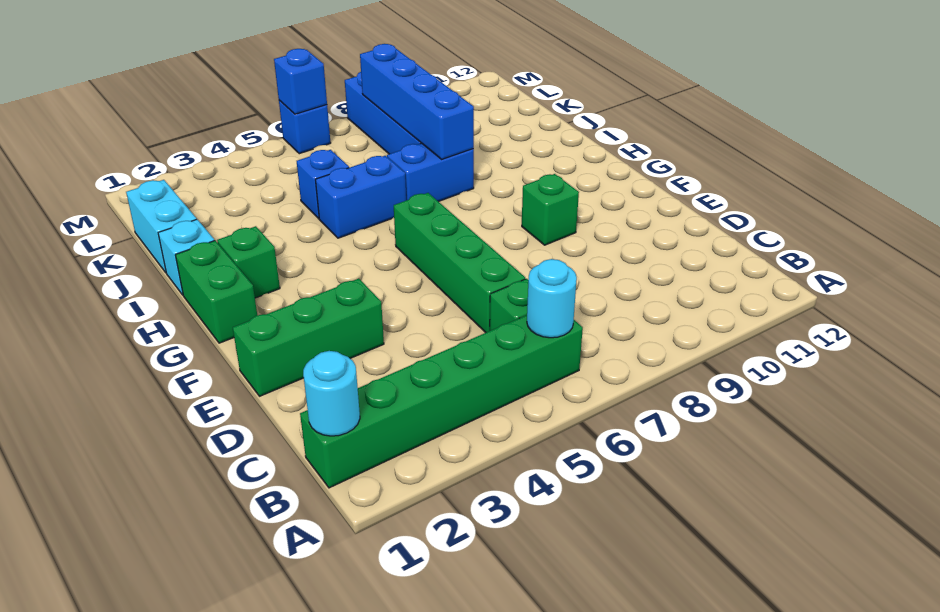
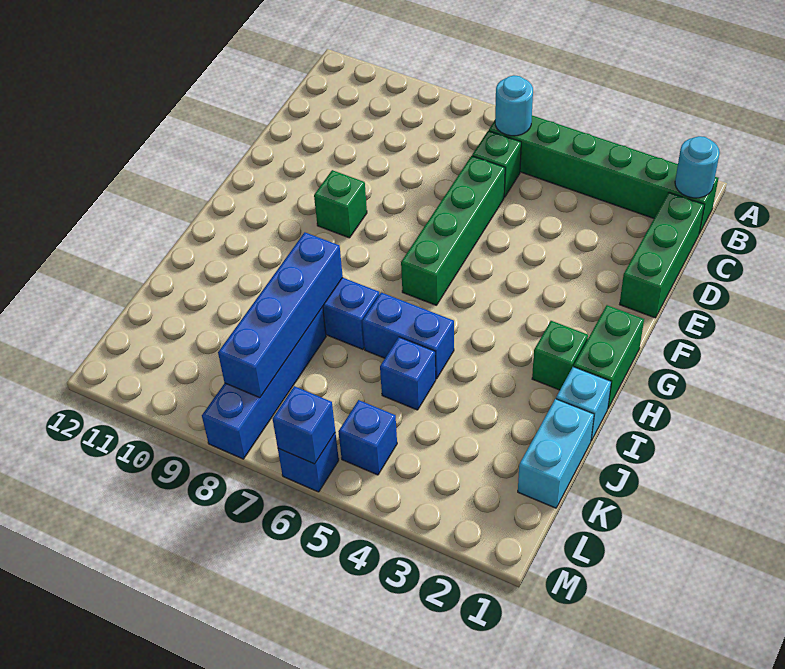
green brick E1:E3 level 1 -> green brick C1:E1 level 1
none -> blue brick L5 level 1

